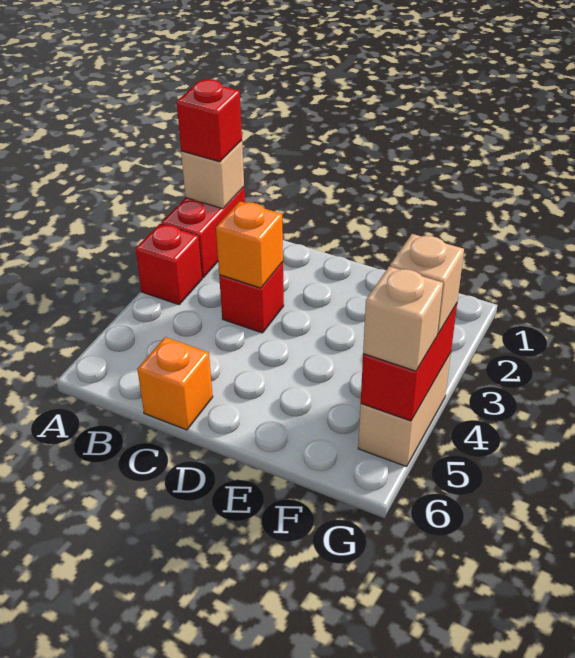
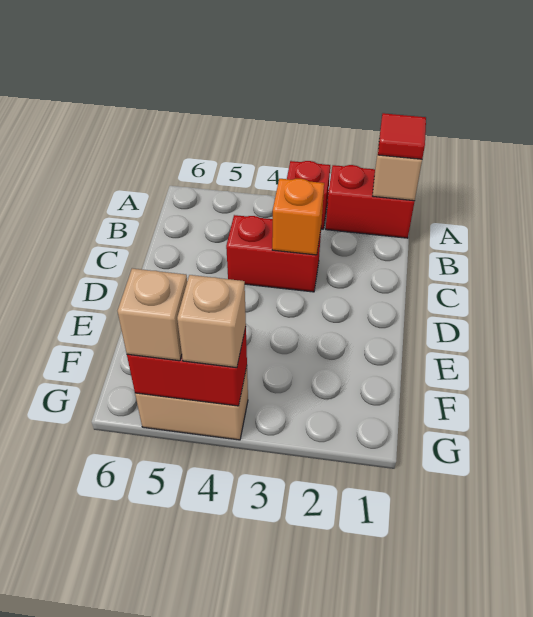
red brick A1 level 3 -> red tile A1 level 3
red brick C3 level 1 -> red brick C3:C4 level 1
orange brick C6 level 1 -> none

